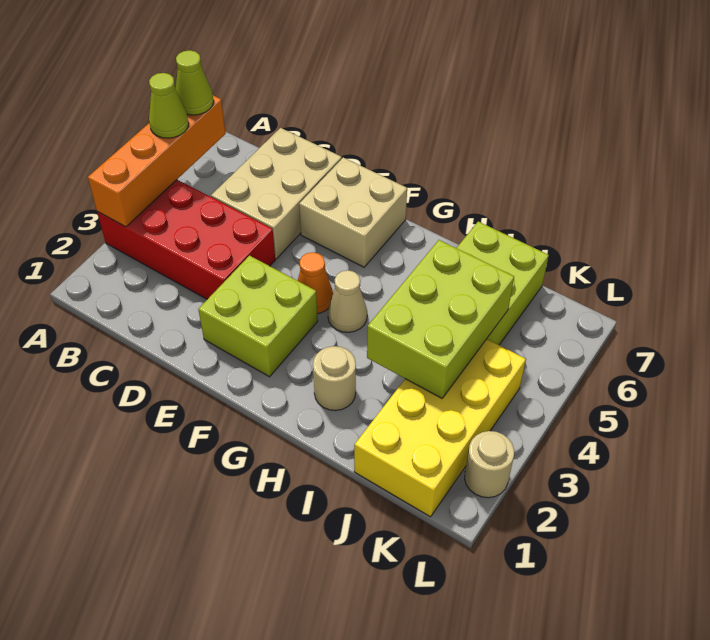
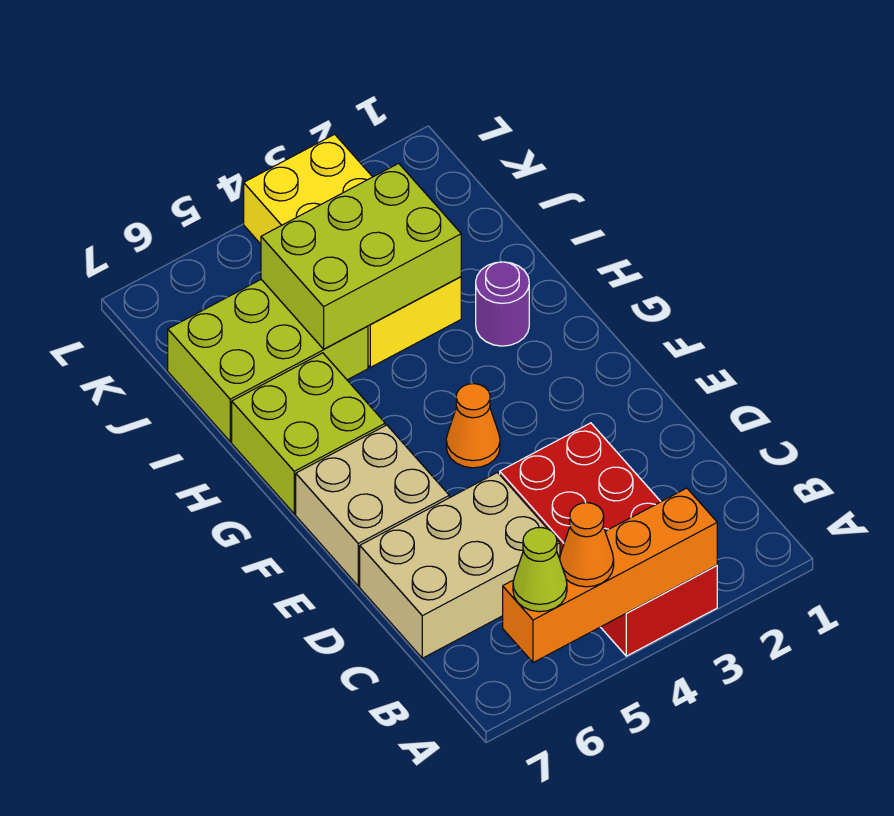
lime cone A5 level 3 -> orange cone A5 level 3
lime brick E2:F3 level 1 -> lime brick G6:H7 level 1
tan cone G4 level 1 -> none
tan round brick H2 level 1 -> purple round brick H2 level 1
yellow brick J1:K4 level 1 -> yellow brick I3:L4 level 1
tan round brick L2 level 1 -> none

